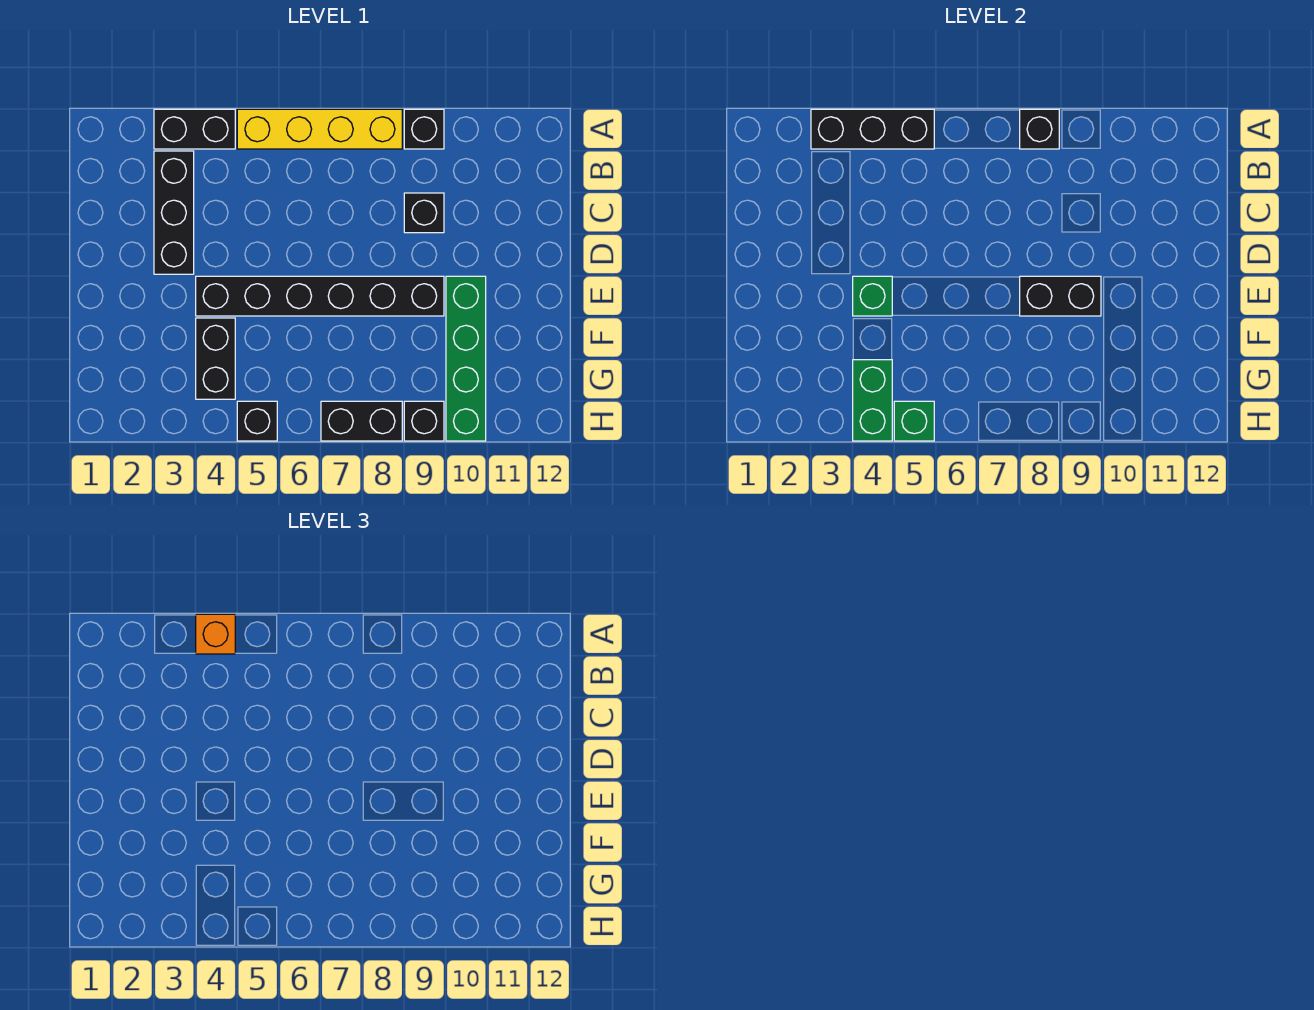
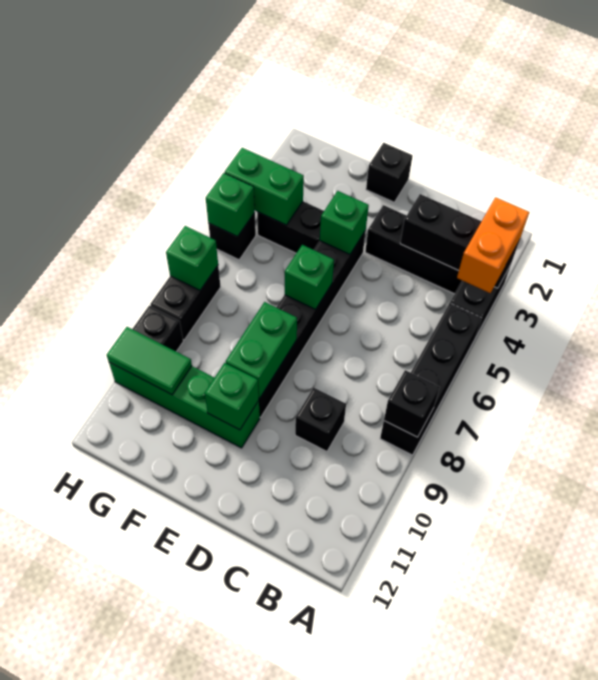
black brick A3:A5 level 2 -> black brick A3:C3 level 2
orange brick A4 level 3 -> orange brick A3:A4 level 3
yellow brick A5:A8 level 1 -> black brick A5:A8 level 1
black brick A9 level 1 -> black brick E1 level 1
none -> green brick E6 level 2
black brick E8:E9 level 2 -> green brick E8:E9 level 2
none -> green brick E10 level 2
none -> green tile G10:H10 level 2
none -> green brick H7 level 2

